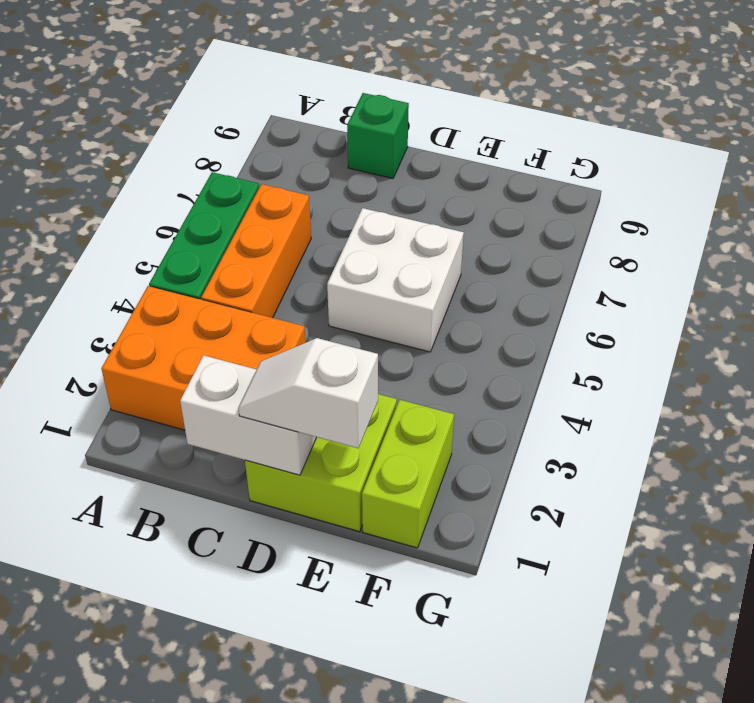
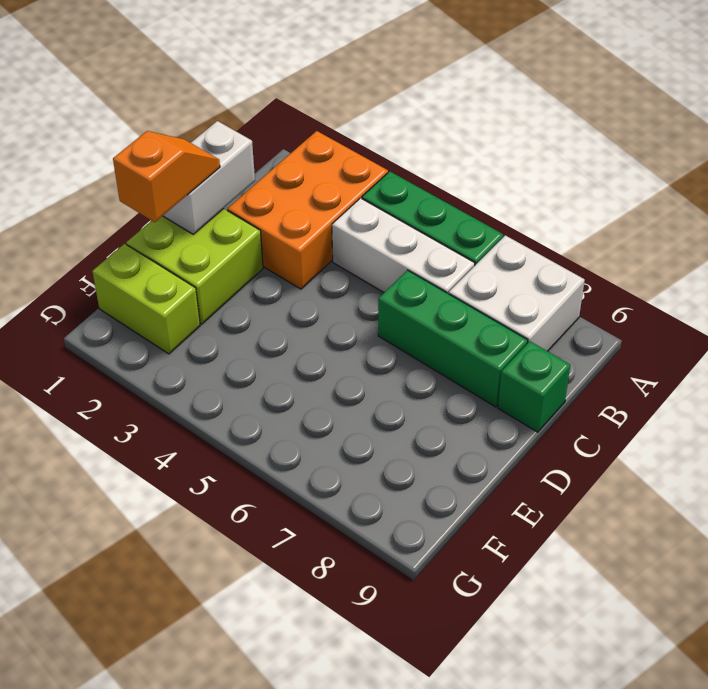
orange brick B4:B6 level 1 -> white brick B4:B6 level 1
none -> green brick C6:C8 level 1
white slope D1:E1 level 3 top E -> orange slope D1:E1 level 3 top E
white brick D5:E6 level 1 -> white brick A7:B8 level 1

